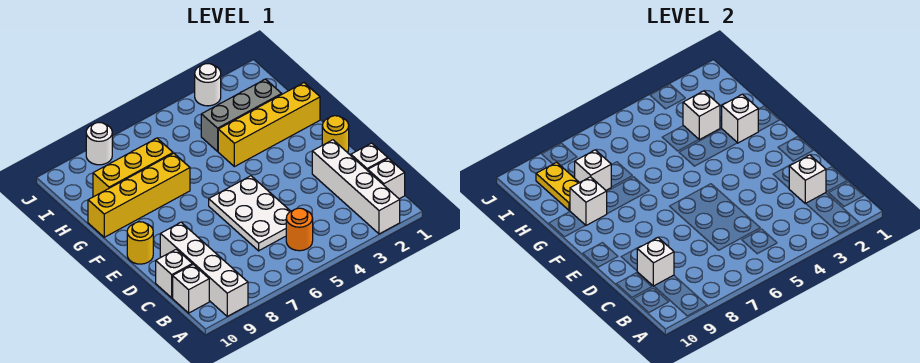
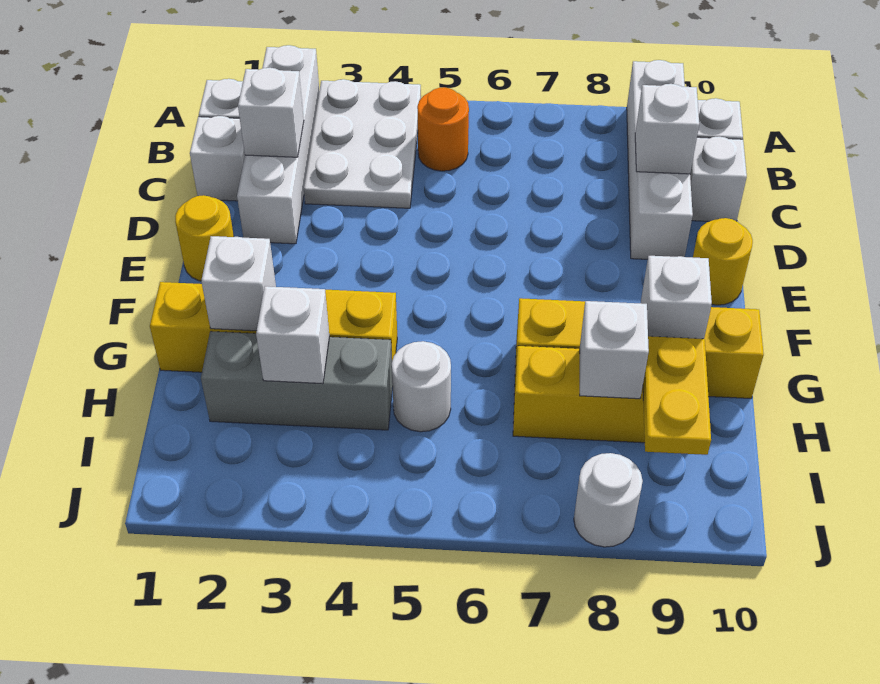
white plate C5:E6 level 1 -> white plate A3:C4 level 1
white round brick J3 level 1 -> white round brick H5 level 1

